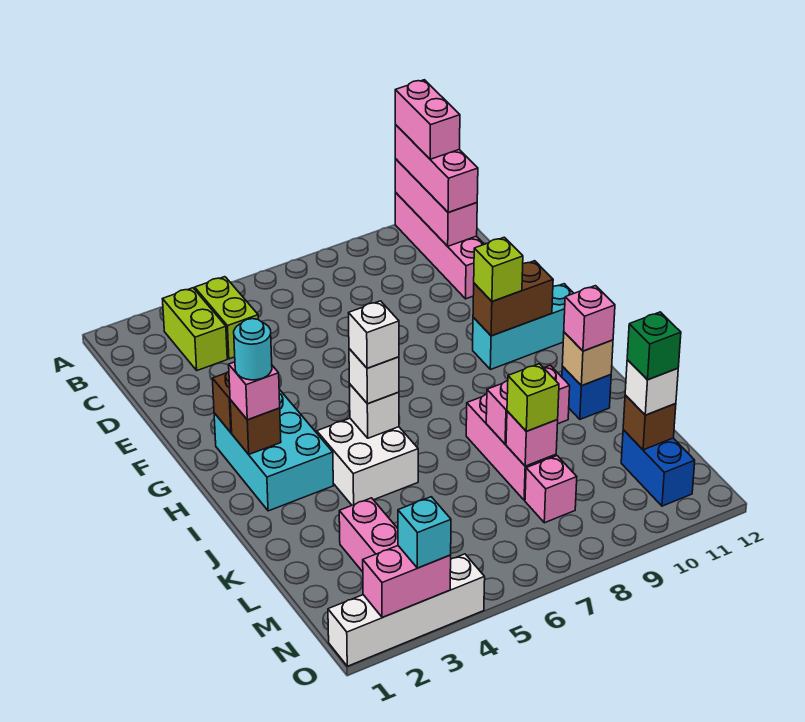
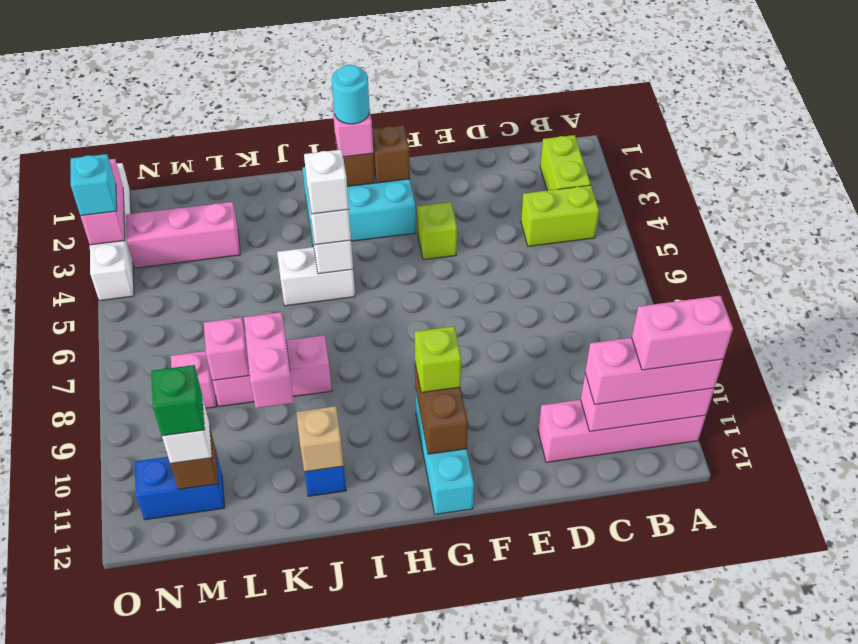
lime brick B3:C3 level 1 -> lime brick B2:B3 level 1
white brick I4:J5 level 1 -> white brick I5:J5 level 1
pink brick J11 level 3 -> none
lime brick L8 level 3 -> lime brick F4 level 1

